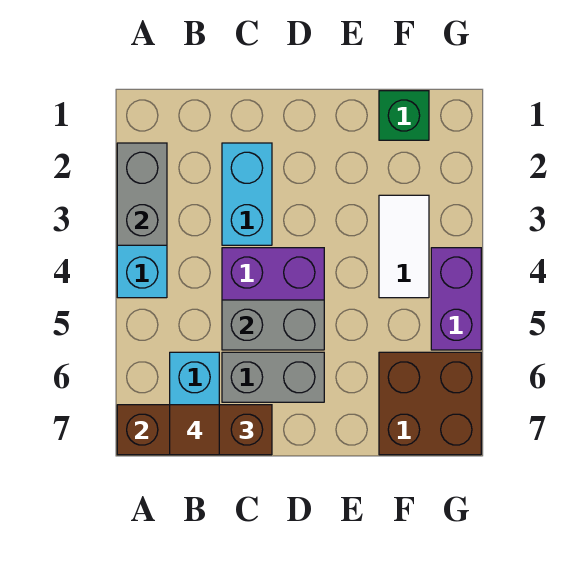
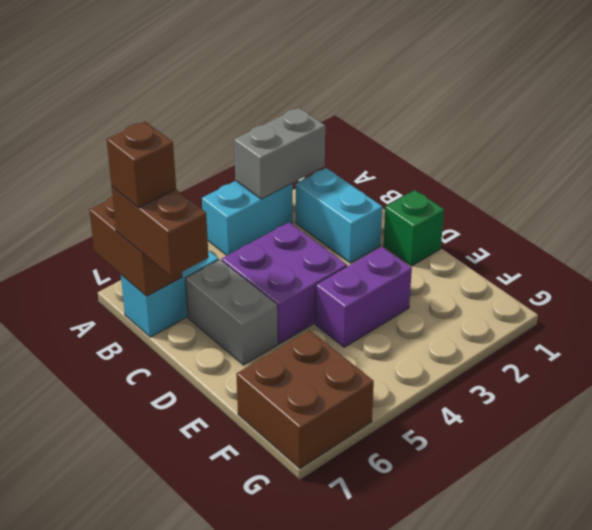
brown tile B7 level 4 -> brown brick B7 level 4
cyan brick C2:C3 level 1 -> cyan brick B2:C2 level 1
grey brick C5:D5 level 2 -> none
green brick F1 level 1 -> green brick D1 level 1
white tile F3:F4 level 1 -> none
purple brick G4:G5 level 1 -> purple brick E3:E4 level 1

